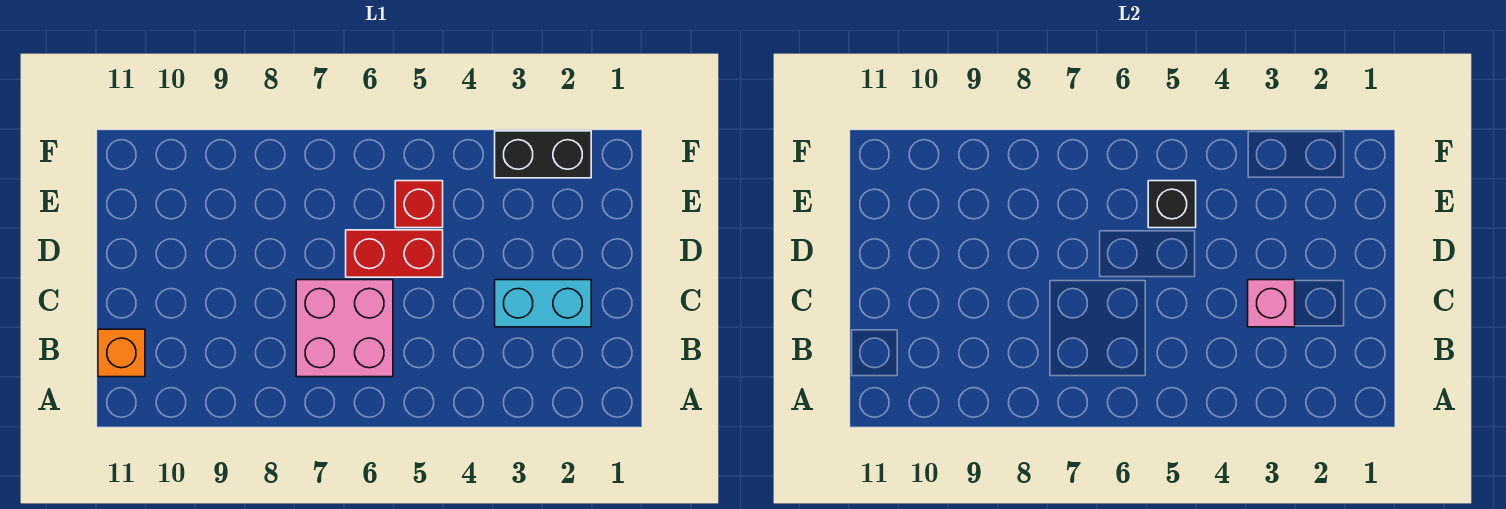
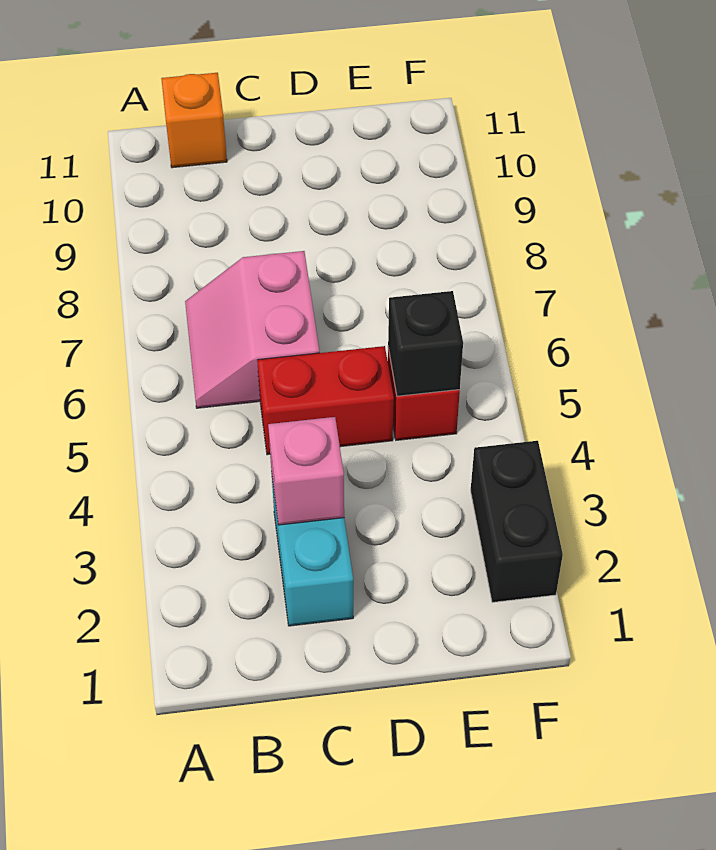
pink brick B6:C7 level 1 -> pink slope B6:C7 level 1 top C
red brick D5:D6 level 1 -> red brick C5:D5 level 1

